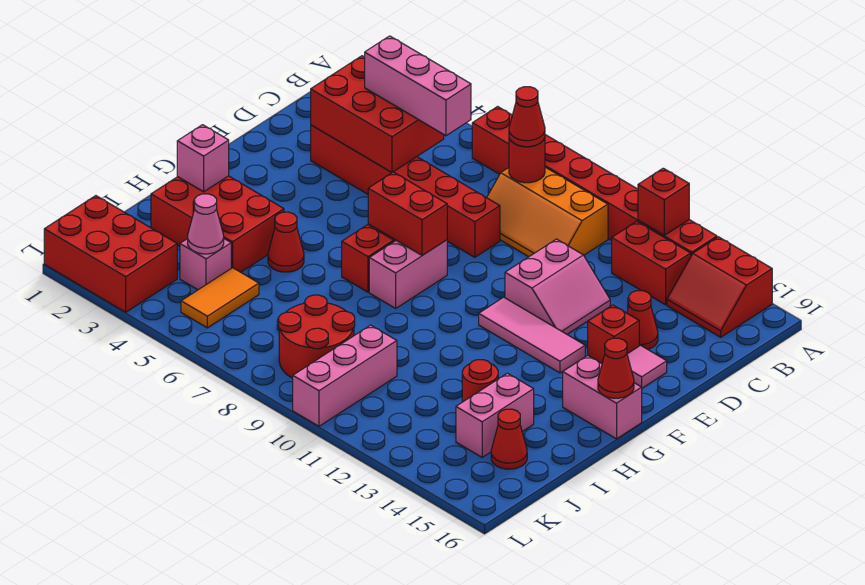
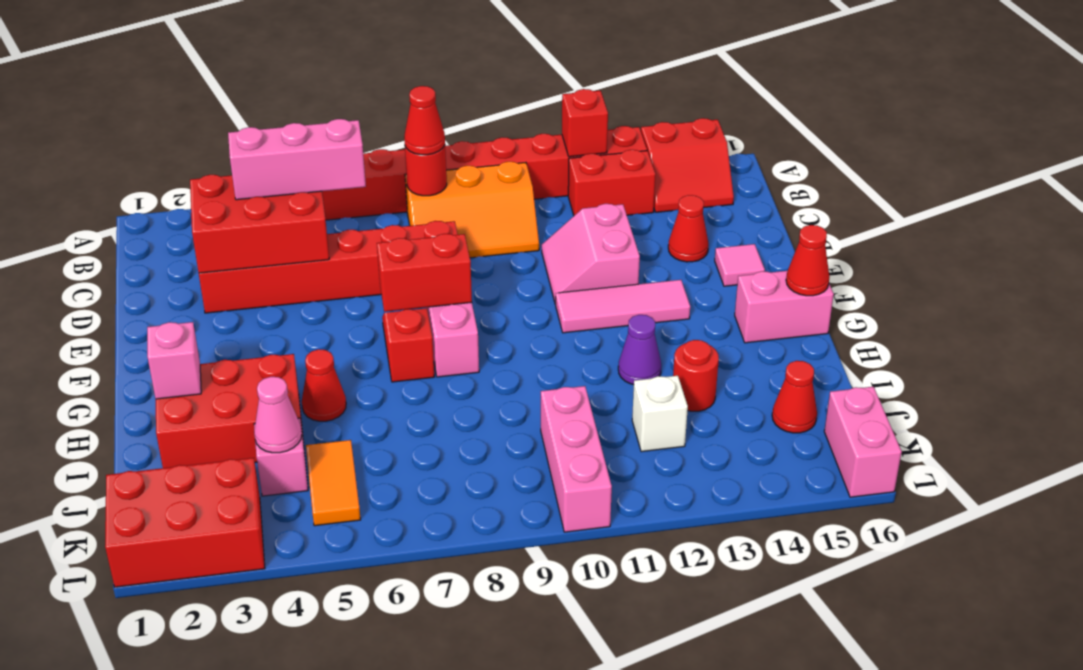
pink slope D11:E12 level 1 top 11 -> pink slope D11:E12 level 1 top 12
red brick E14 level 1 -> none
none -> purple cone H12 level 1
pink brick I14:J14 level 1 -> pink brick K16:L16 level 1
red round brick J8:K9 level 1 -> none
none -> white brick J12 level 1

